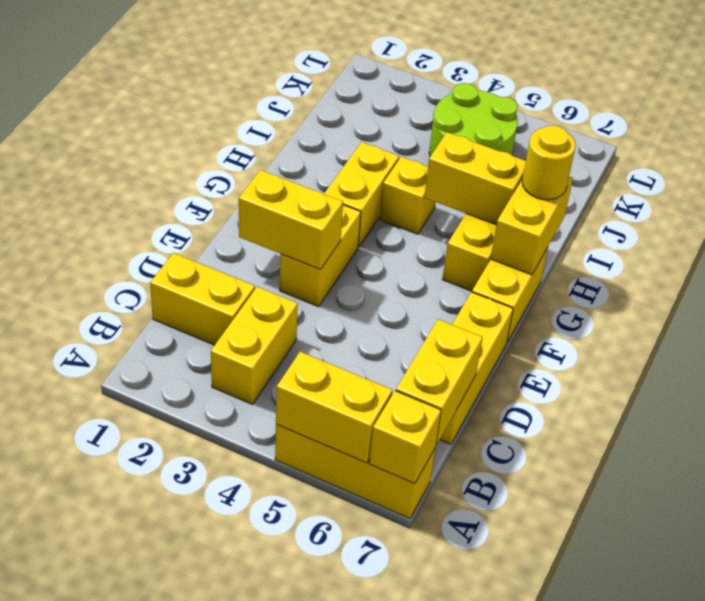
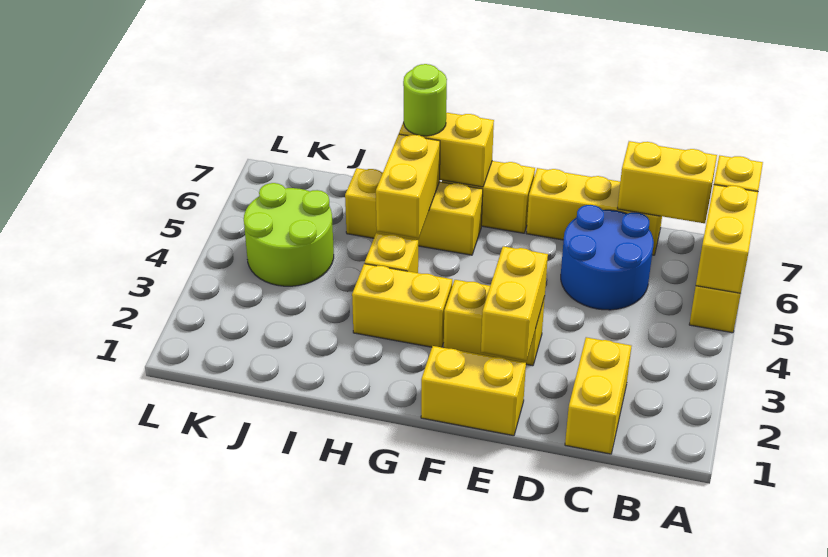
yellow brick B3:C3 level 1 -> yellow brick E1:F1 level 1
none -> blue round brick C5:D6 level 1
yellow round brick H7 level 3 -> lime round brick H7 level 3

